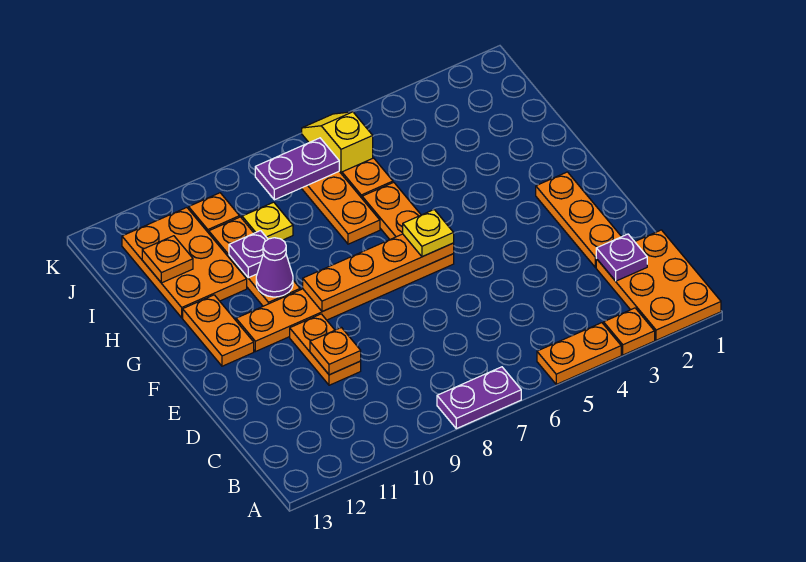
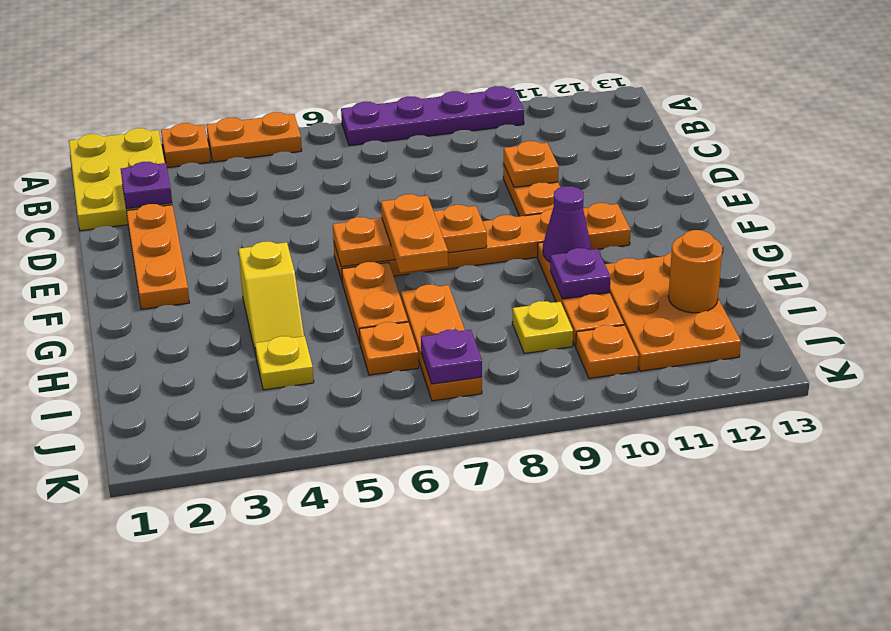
orange plate A1:C2 level 1 -> yellow plate A1:C2 level 1
purple plate A7:A8 level 1 -> purple plate A7:A10 level 1
orange plate F6:F9 level 2 -> orange plate F6:F8 level 2
yellow plate F6 level 3 -> yellow plate I4 level 1
orange plate F12:G12 level 1 -> orange plate F7:G7 level 3
orange plate I12 level 2 -> orange round brick I12 level 2
yellow slope J6:K6 level 1 top J -> yellow slope G4:H4 level 1 top G
purple plate J7:J8 level 2 -> purple plate J7 level 2

